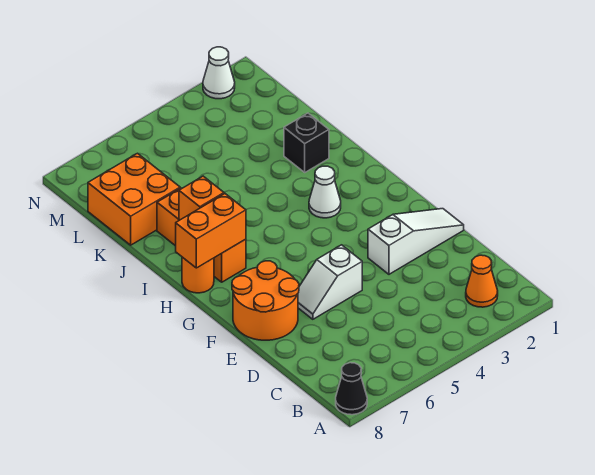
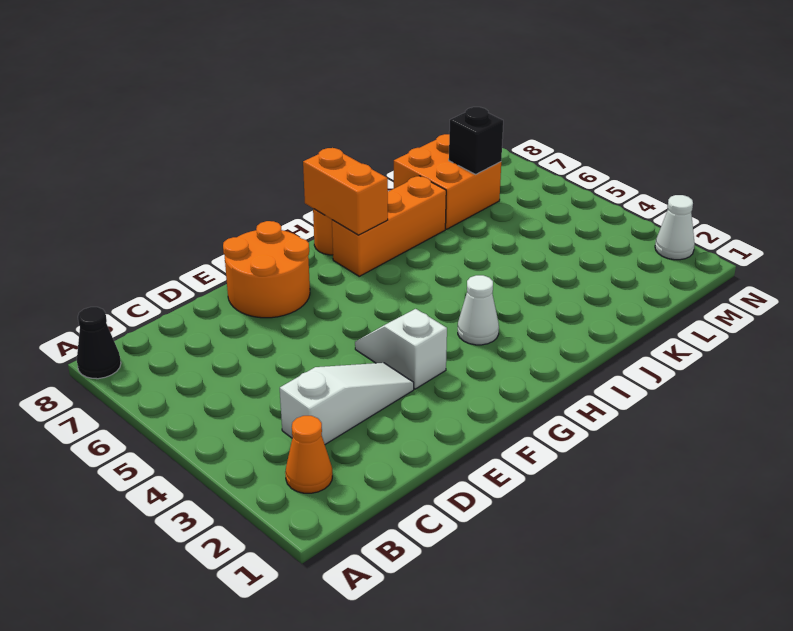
white slope E1:E3 level 1 top 3 -> white slope C3:E3 level 1 top C
white slope E5:E6 level 1 top 5 -> white slope F3:F4 level 1 top 3
orange brick I7 level 2 -> none
black brick J2 level 1 -> black brick L7 level 2

